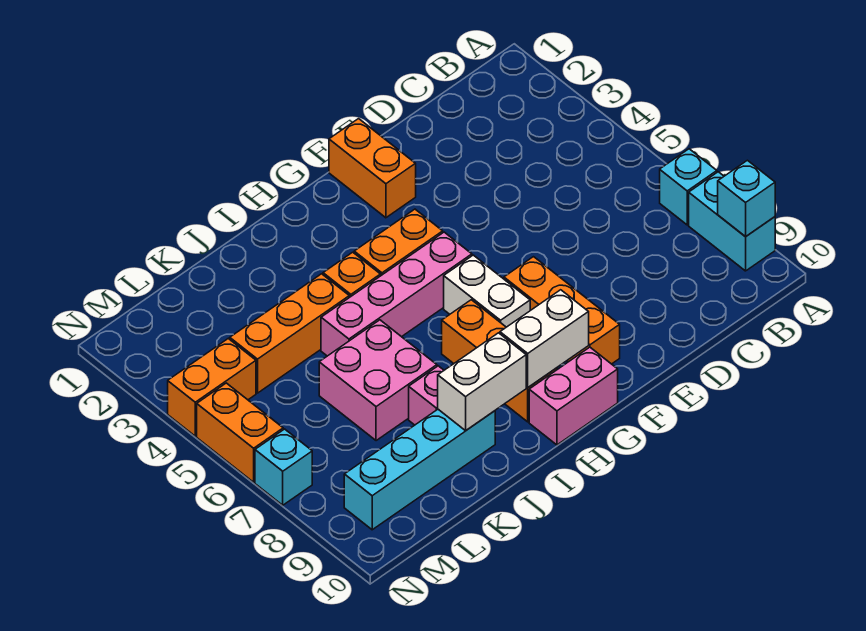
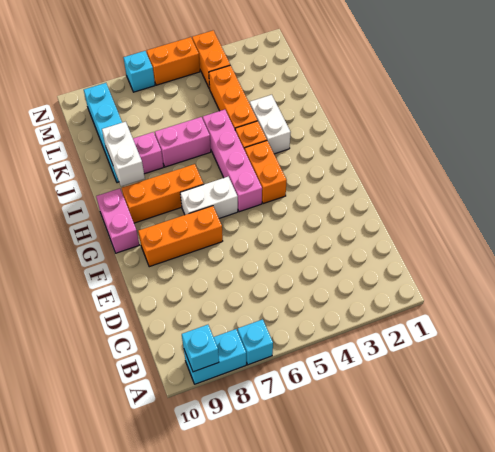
orange brick F1:F2 level 1 -> none
white brick G9:H9 level 2 -> white brick I3:J3 level 1
pink brick J6:K7 level 1 -> pink brick J6:J7 level 1

